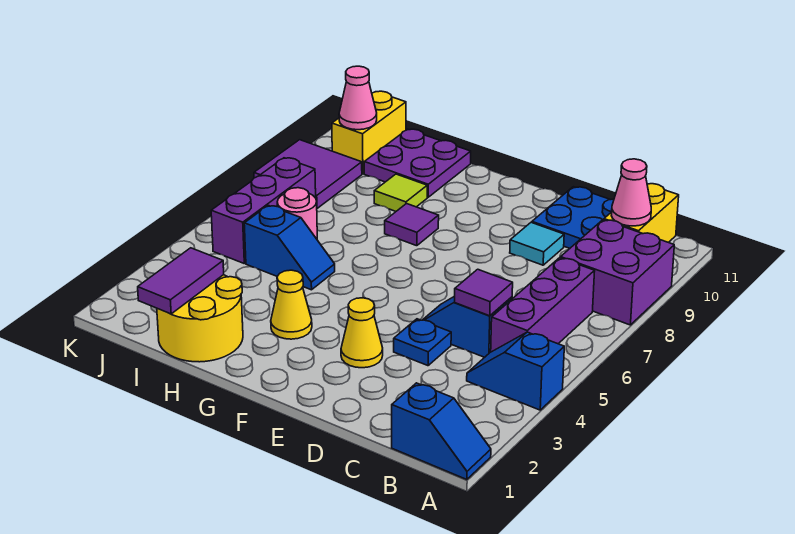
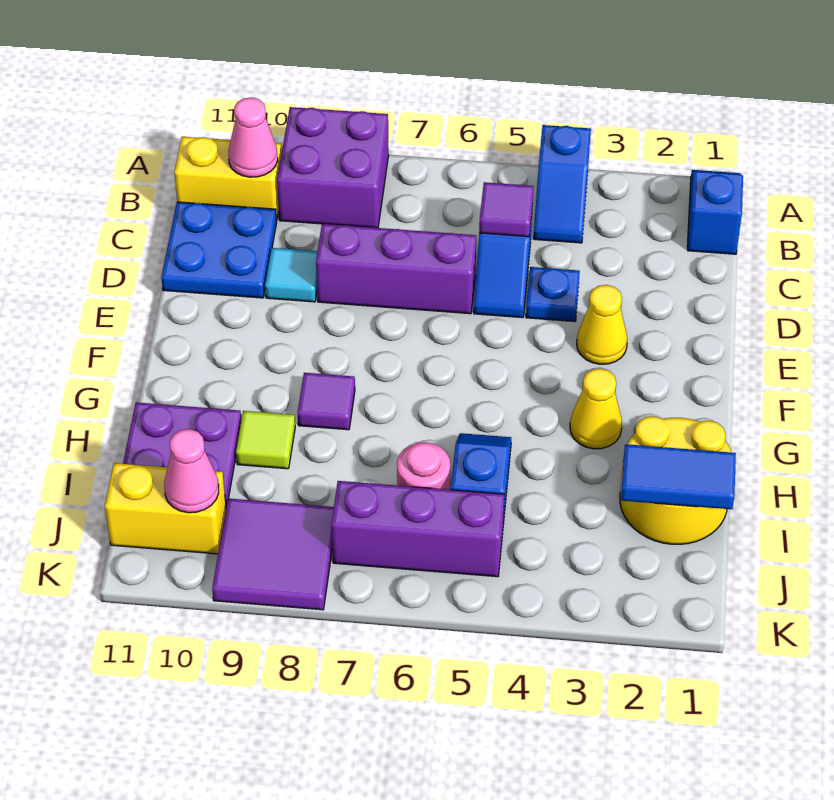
purple brick B5:B7 level 1 -> purple brick D6:D8 level 1
purple tile I1:I2 level 2 -> blue tile I1:I2 level 2

